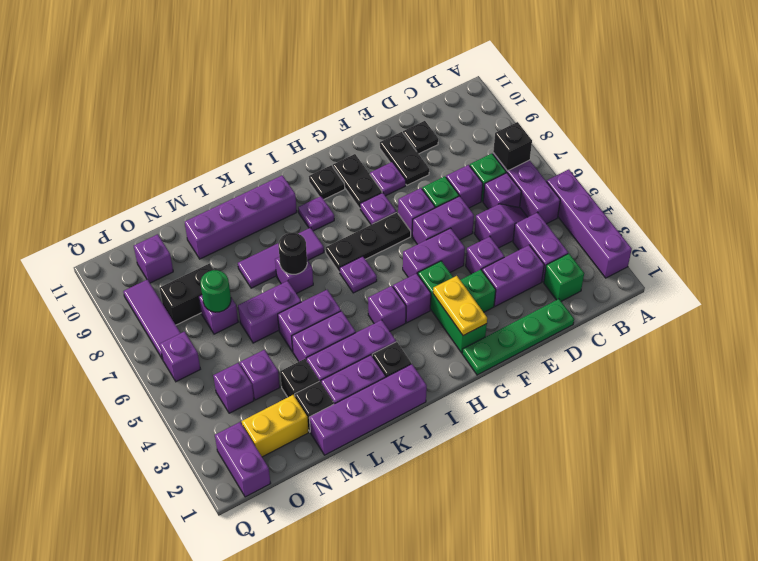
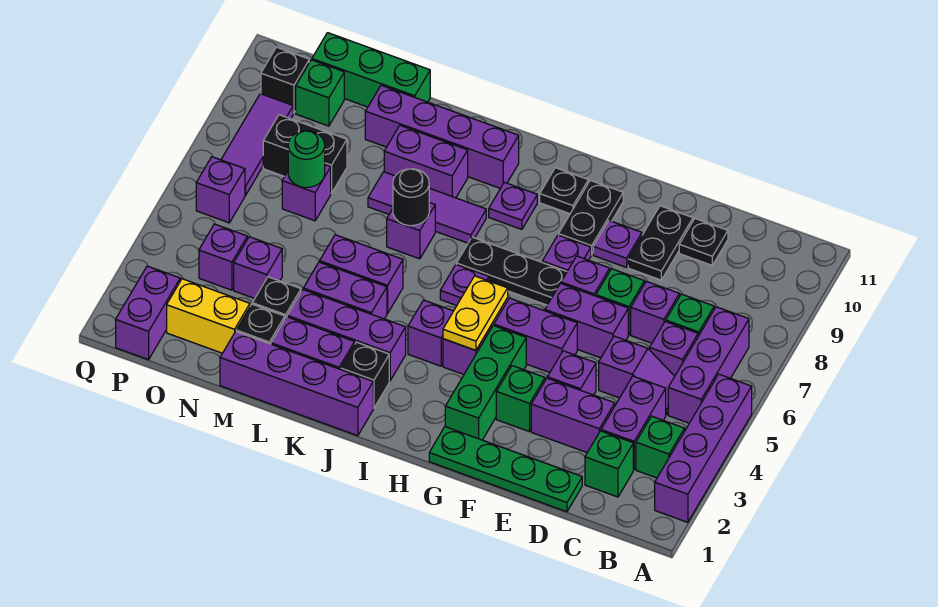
none -> green brick B3 level 1
black brick B7 level 2 -> black brick P10 level 1
yellow plate G2:G3 level 2 -> yellow plate H4:H5 level 2
purple brick L6:M6 level 1 -> purple brick K9:L9 level 1
none -> green brick M11:O11 level 1
purple brick O10 level 1 -> green brick O10 level 1

